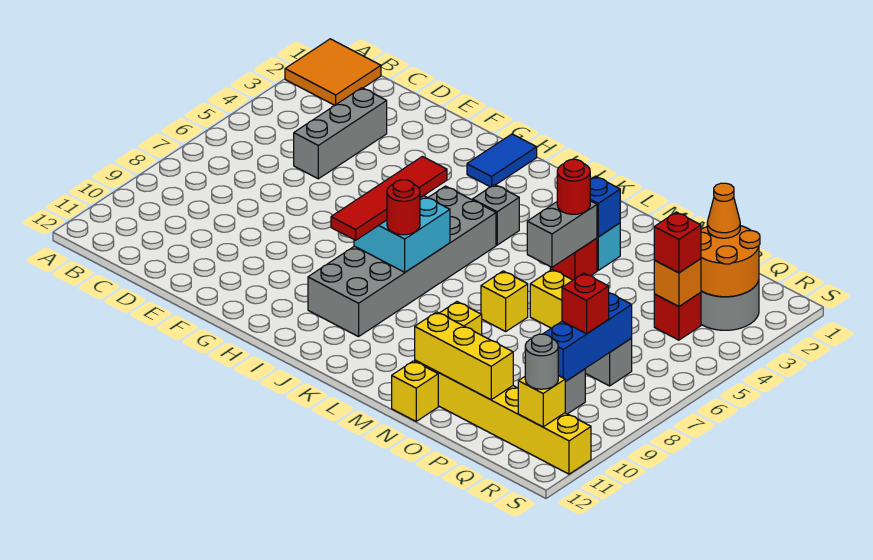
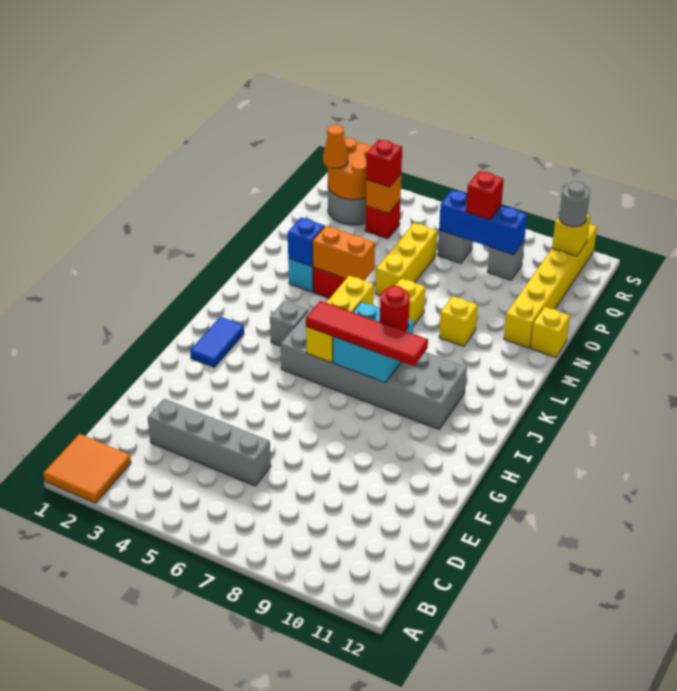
grey brick D3:D5 level 1 -> grey brick D3:D6 level 1
blue tile H1:H2 level 1 -> blue tile H2:I2 level 1
grey brick M4:M5 level 2 -> orange brick M4:M5 level 2
red round brick M4 level 3 -> none
yellow brick N11:P11 level 2 -> yellow brick I6:K6 level 2

